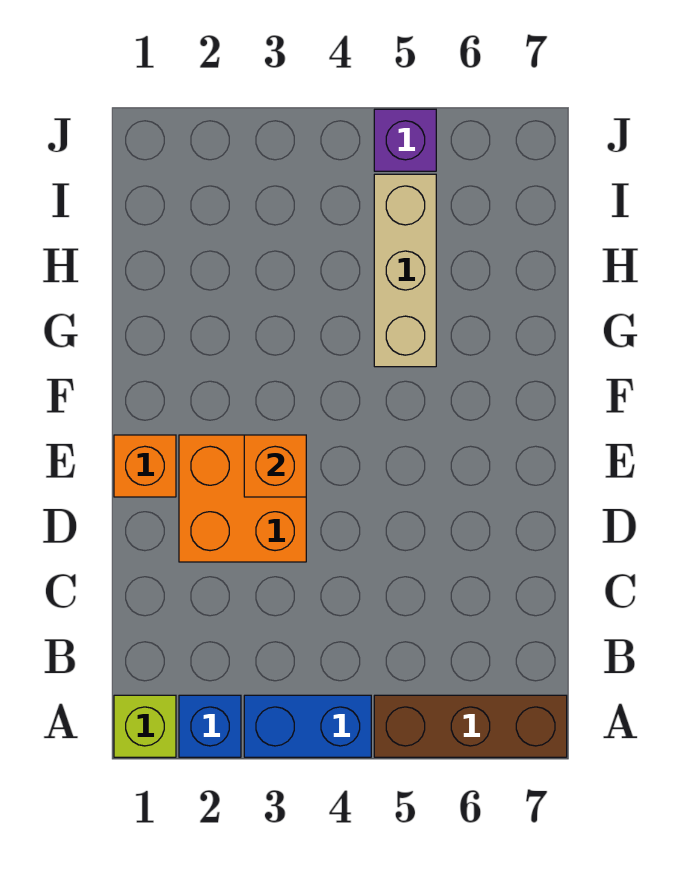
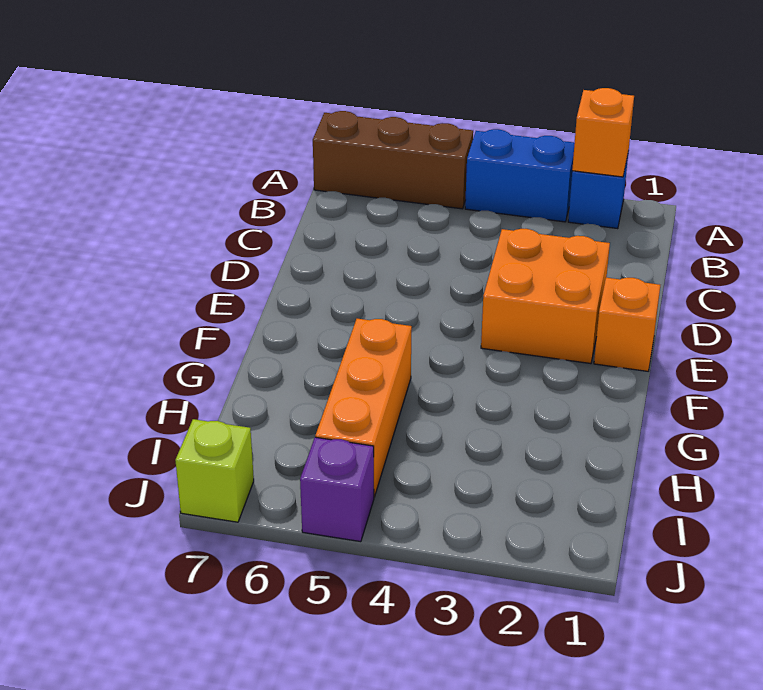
lime brick A1 level 1 -> lime brick J7 level 1
orange brick E3 level 2 -> orange brick A2 level 2
tan brick G5:I5 level 1 -> orange brick G5:I5 level 1

